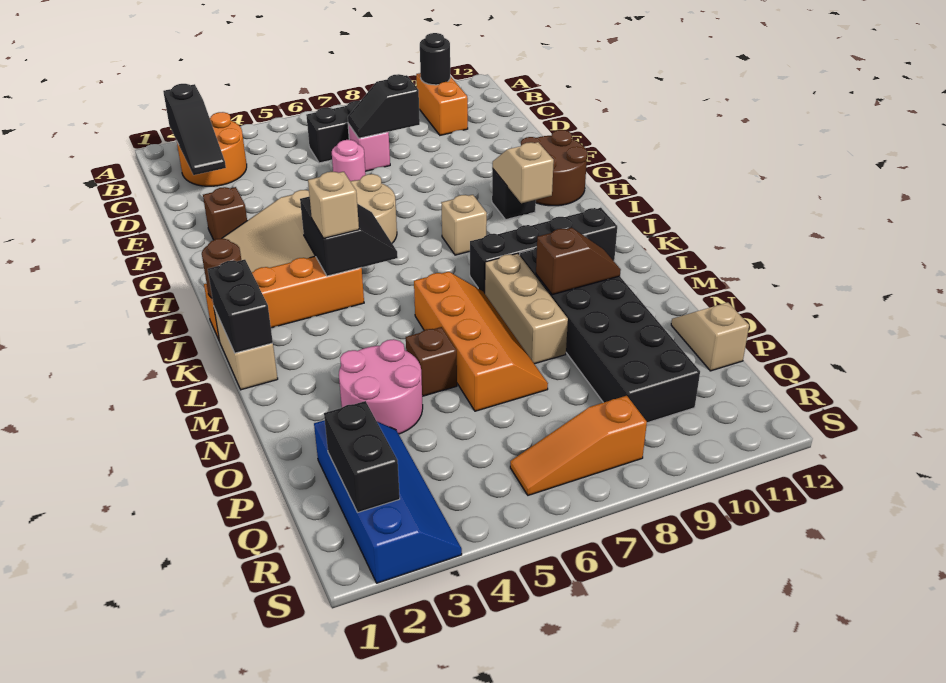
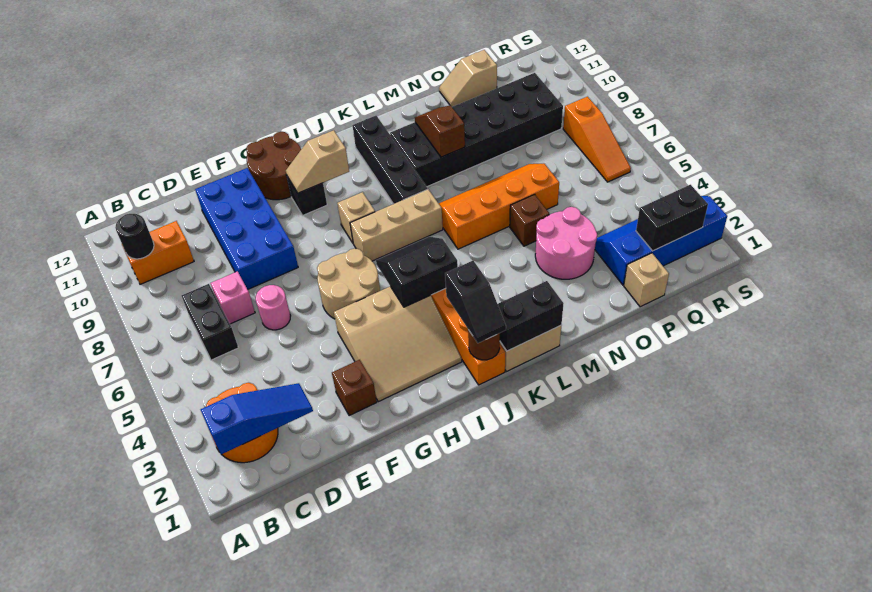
black slope B2:D2 level 2 top B -> blue slope B2:D2 level 2 top B
black slope D7:D8 level 2 top 8 -> black slope J1:J2 level 3 top 2
none -> blue brick E8:F11 level 1
tan brick J4 level 3 -> tan brick P1 level 1
tan brick L8:N8 level 1 -> tan brick I7:K7 level 1

